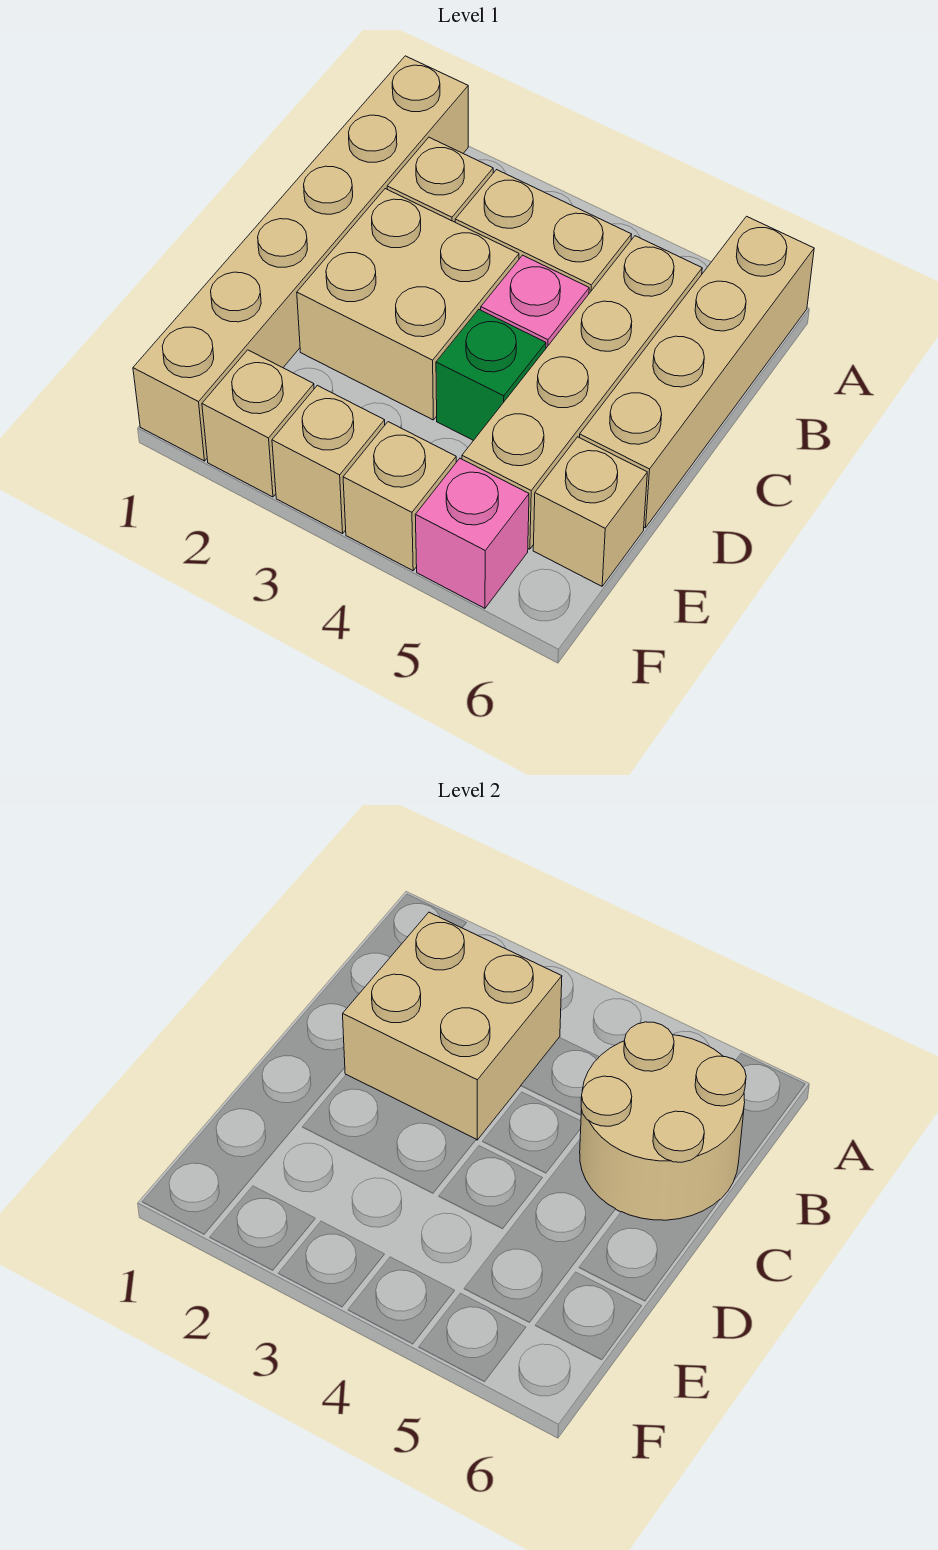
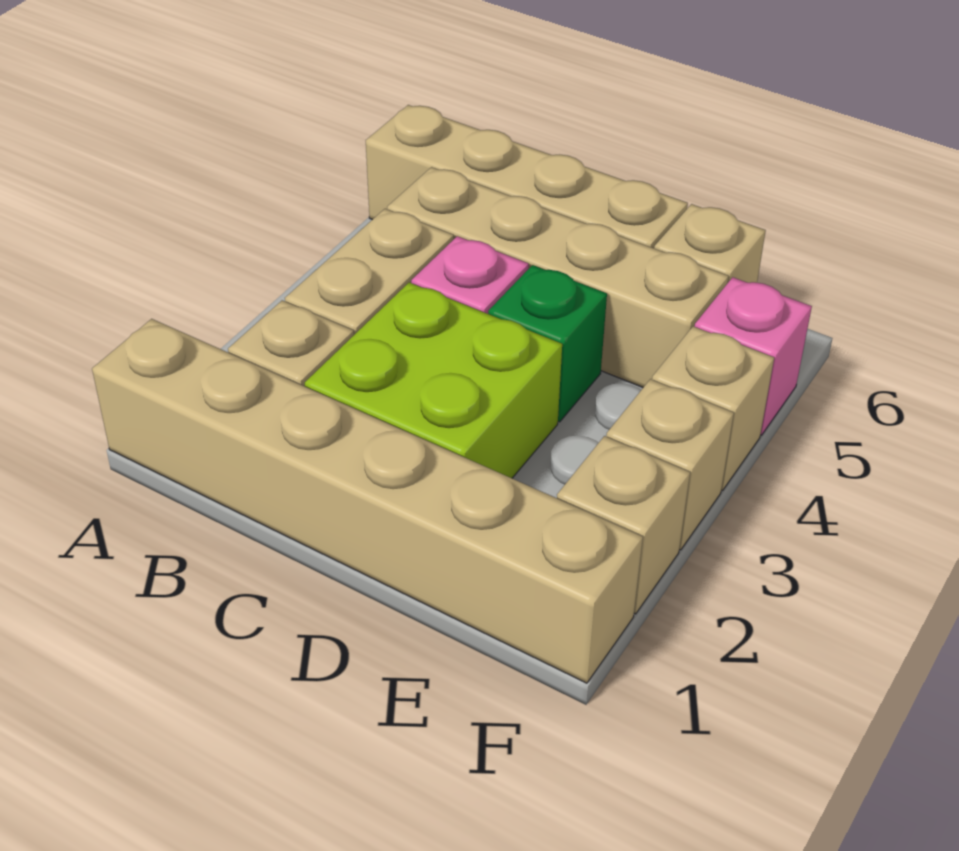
tan brick B2:C3 level 2 -> none
tan round brick B5:C6 level 2 -> none
tan brick C2:D3 level 1 -> lime brick C2:D3 level 1

